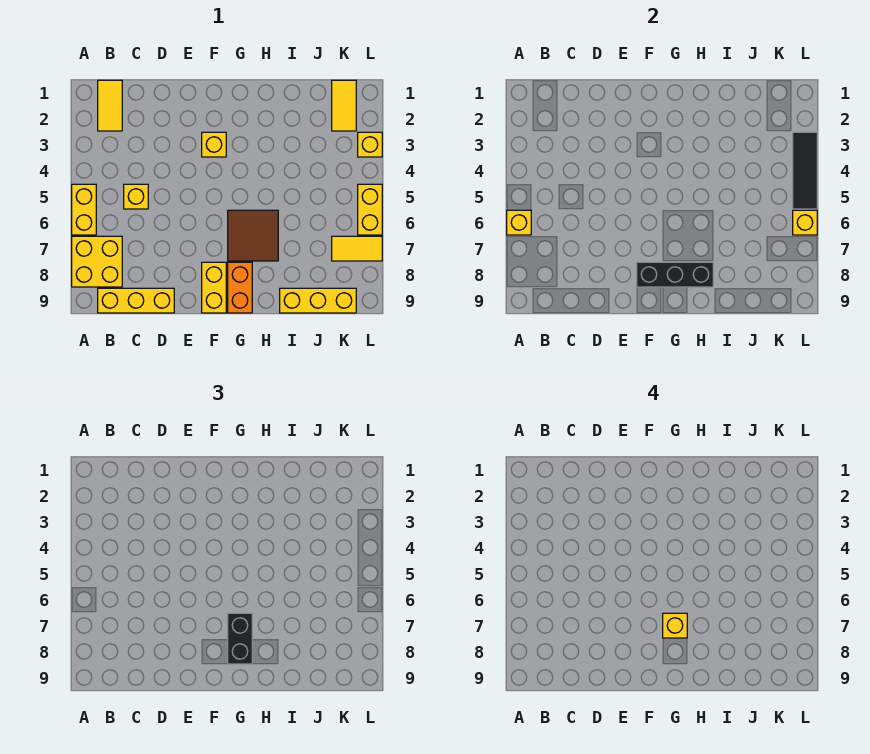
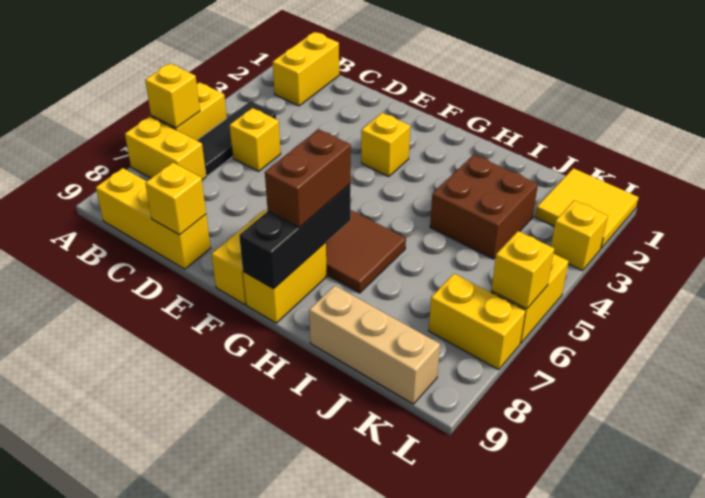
yellow brick A7:B8 level 1 -> yellow brick A7:B7 level 1
yellow tile B1:B2 level 1 -> yellow brick B1:B2 level 1
black brick F8:H8 level 2 -> black brick G7:G9 level 2
black brick G7:G8 level 3 -> brown brick G7:G8 level 3
yellow brick G7 level 4 -> yellow brick D9 level 2
orange brick G8:G9 level 1 -> yellow brick G8:G9 level 1
none -> brown brick I3:J4 level 1
yellow brick I9:K9 level 1 -> tan brick I9:K9 level 1
yellow tile K1:K2 level 1 -> yellow tile K1:L2 level 1
yellow tile K7:L7 level 1 -> yellow brick K7:L7 level 1
black tile L3:L5 level 2 -> black tile B4:B6 level 1

